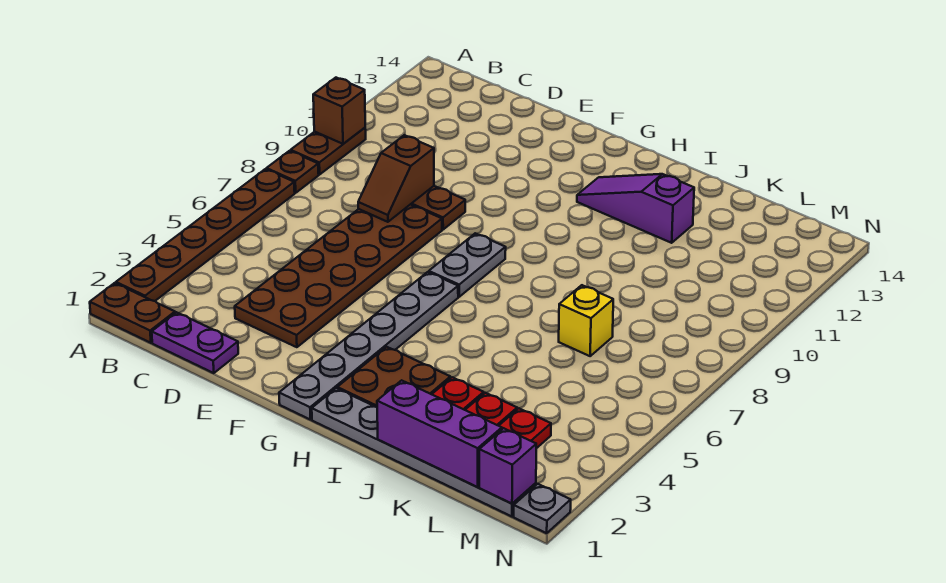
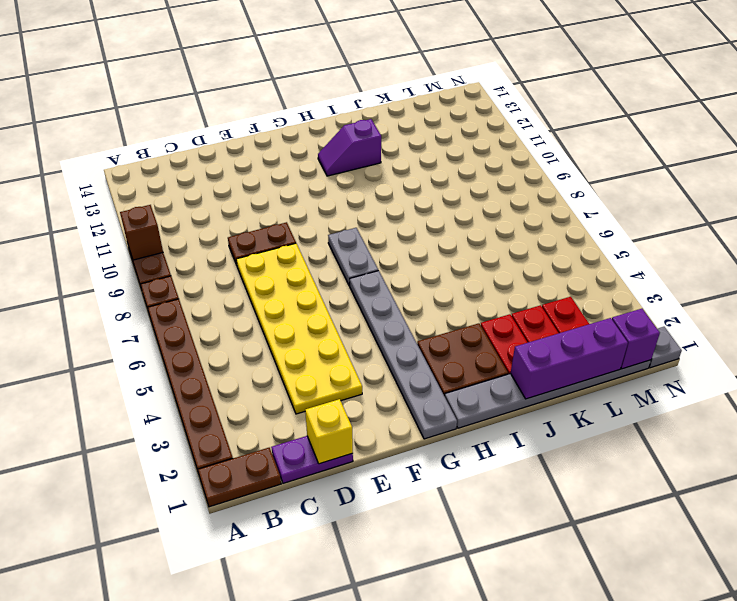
brown plate D3:E8 level 1 -> yellow plate D3:E8 level 1
brown slope D8:D9 level 2 top 9 -> none
purple slope H12:J12 level 1 top J -> purple slope H12:I12 level 1 top I
yellow brick K7 level 1 -> yellow brick D1 level 2

